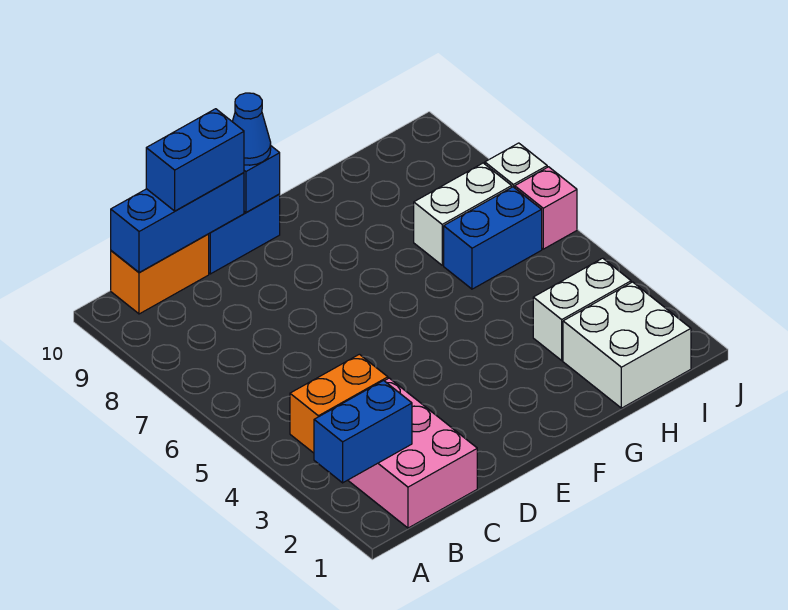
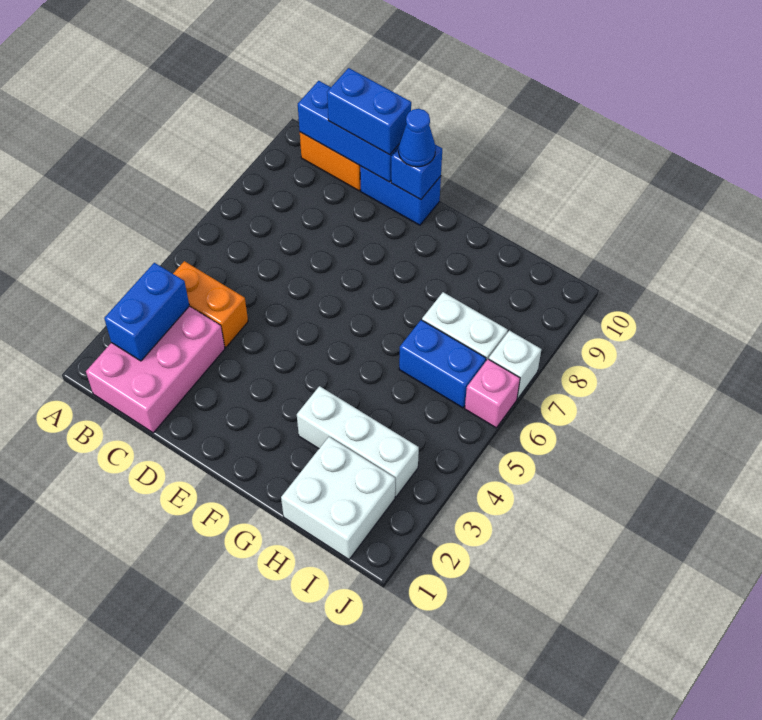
blue brick A2:B2 level 2 -> blue brick B2:B3 level 2
white brick H3:I3 level 1 -> white brick G3:I3 level 1

